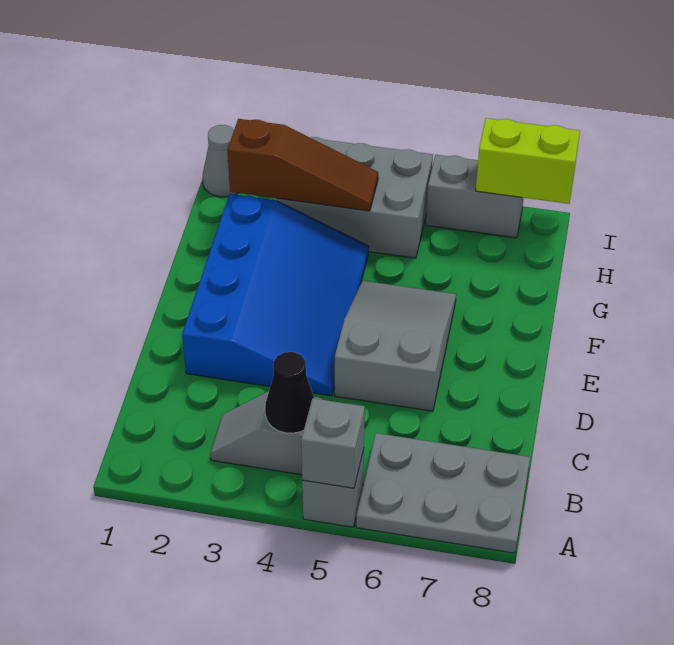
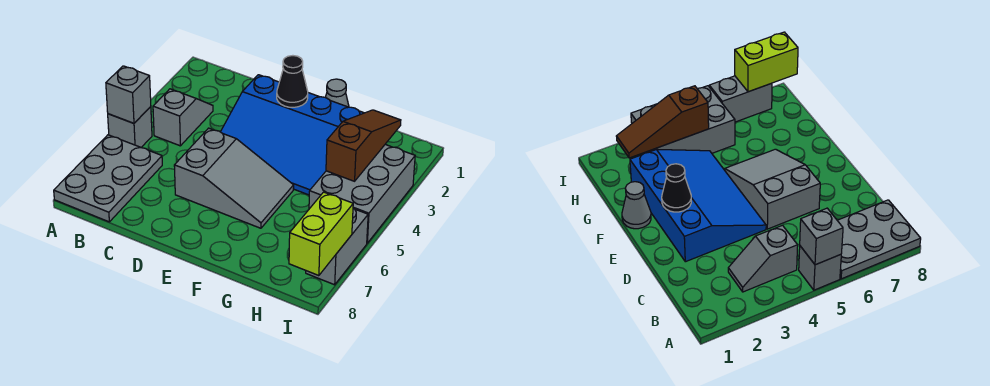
black cone B4 level 2 -> black cone E2 level 2
brown slope H2:H4 level 2 top 2 -> brown slope H2:H4 level 2 top 4
grey cone I1 level 1 -> grey cone F1 level 1

